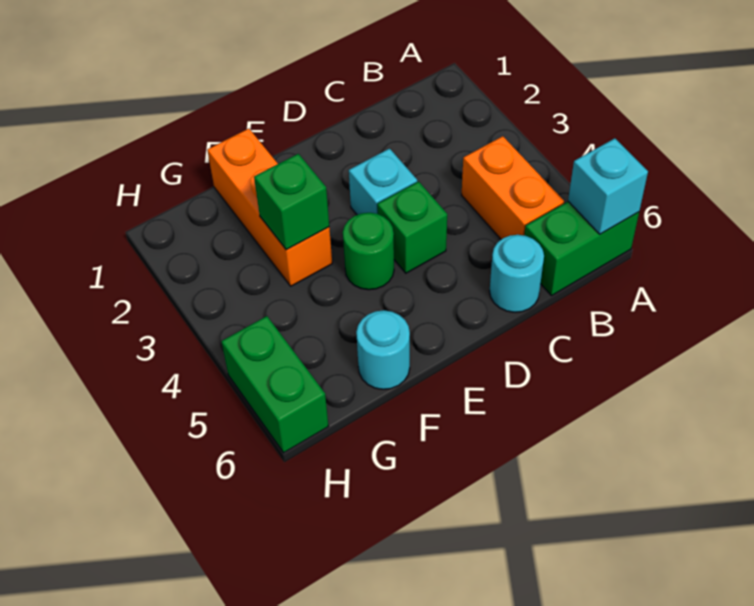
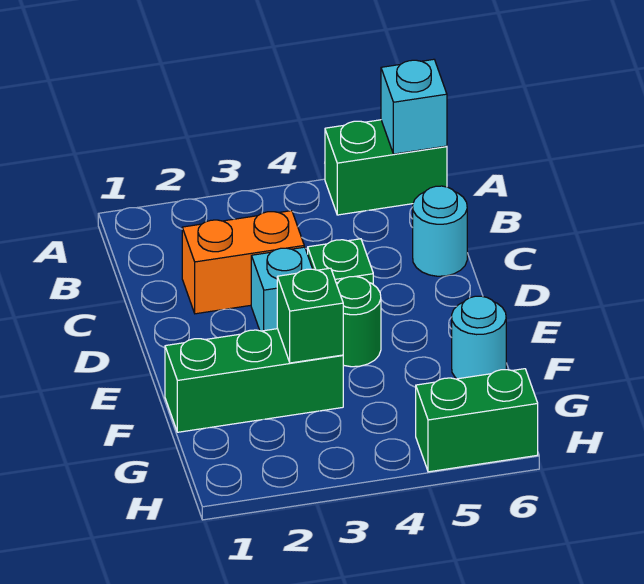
green brick A6:B6 level 1 -> green brick A5:A6 level 1
orange brick B4:B5 level 1 -> orange brick C2:C3 level 1
orange brick F1:F3 level 1 -> green brick F1:F3 level 1

